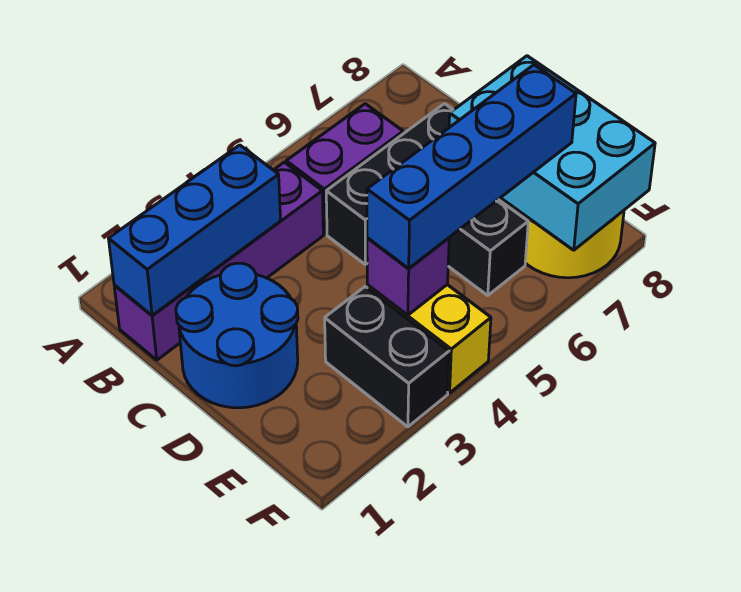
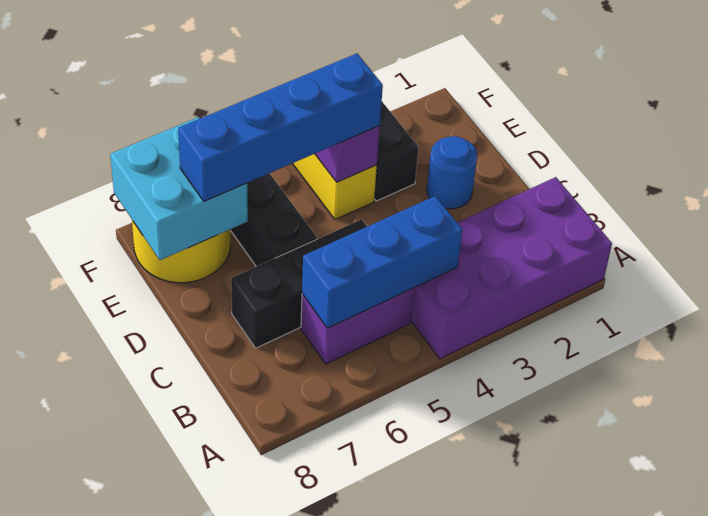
purple brick B1:B4 level 1 -> purple brick A1:B4 level 1
blue brick B1:B3 level 2 -> blue brick B4:B6 level 2
blue round brick C1:D2 level 1 -> blue round brick D2 level 1
cyan brick D7:F8 level 2 -> cyan brick E7:F8 level 2

